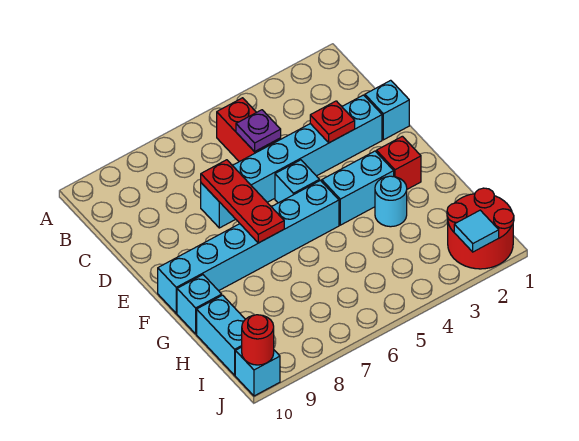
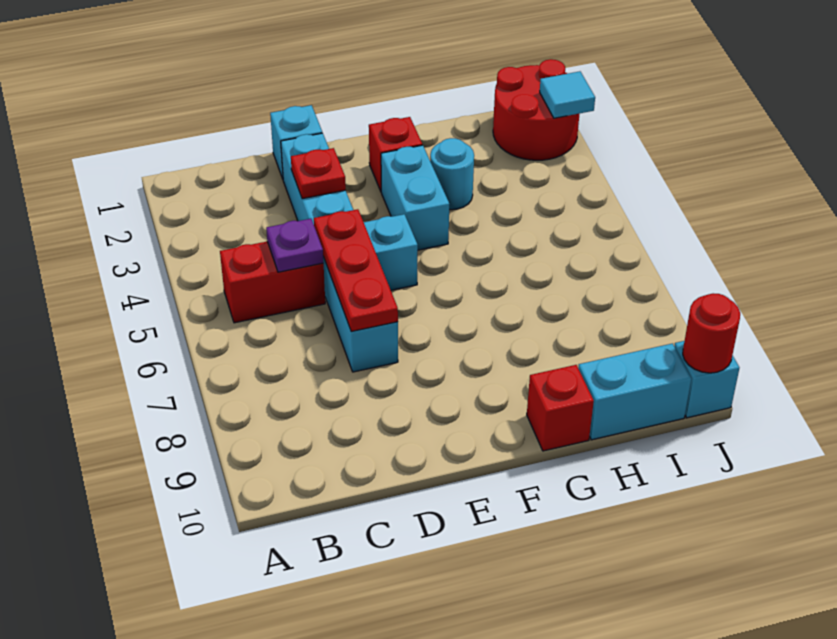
red plate D7:F7 level 2 -> red plate D5:D7 level 2
cyan brick F5:F10 level 1 -> none
cyan brick G10 level 1 -> red brick G10 level 1

